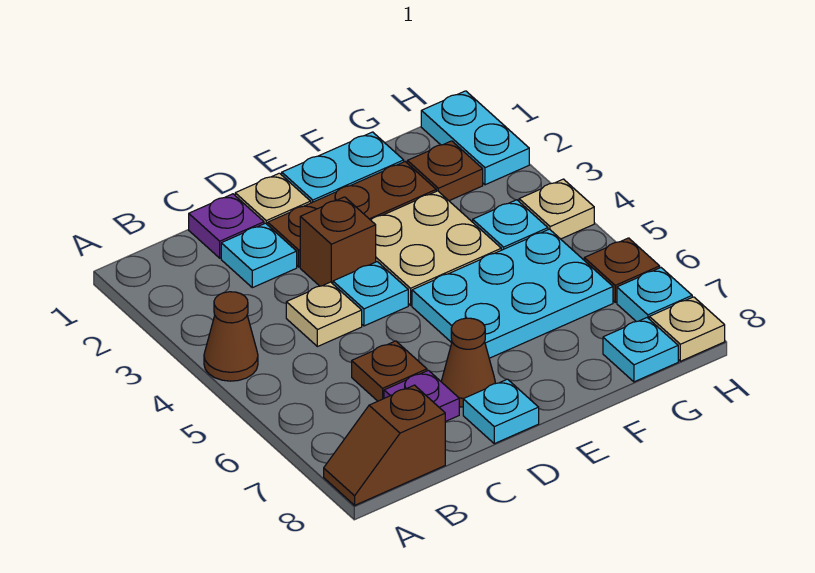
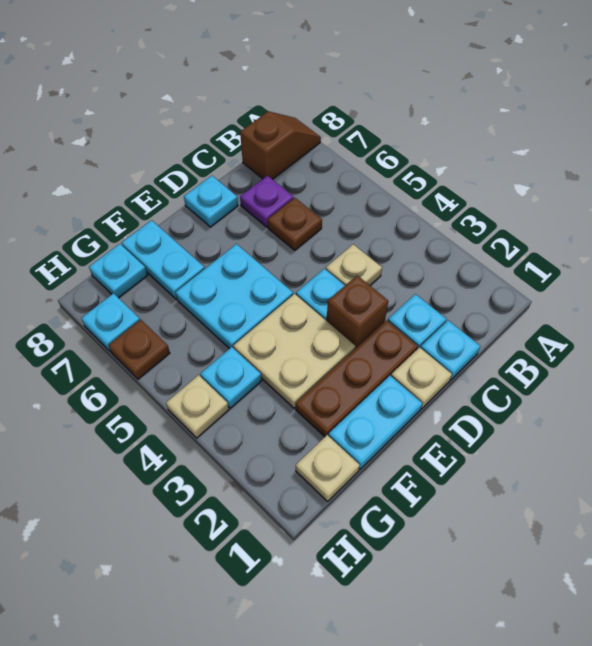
brown cone A4 level 1 -> none
purple plate C1 level 1 -> cyan plate C1 level 1
brown cone D7 level 1 -> none
cyan plate E5:G6 level 1 -> cyan plate E5:F6 level 1
brown plate G2 level 1 -> none
cyan plate H1:H2 level 1 -> cyan plate F7:F8 level 1
tan plate H8 level 1 -> tan plate G1 level 1

